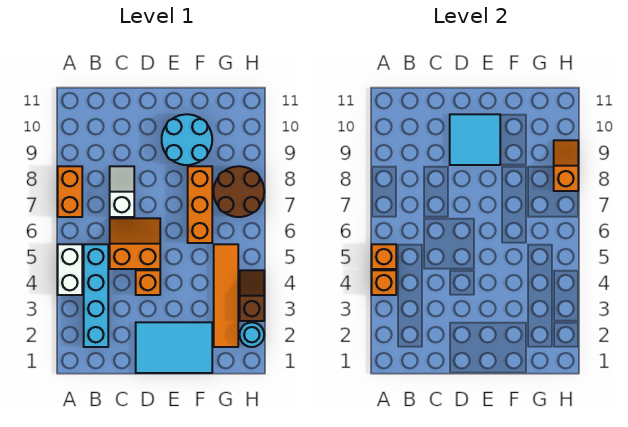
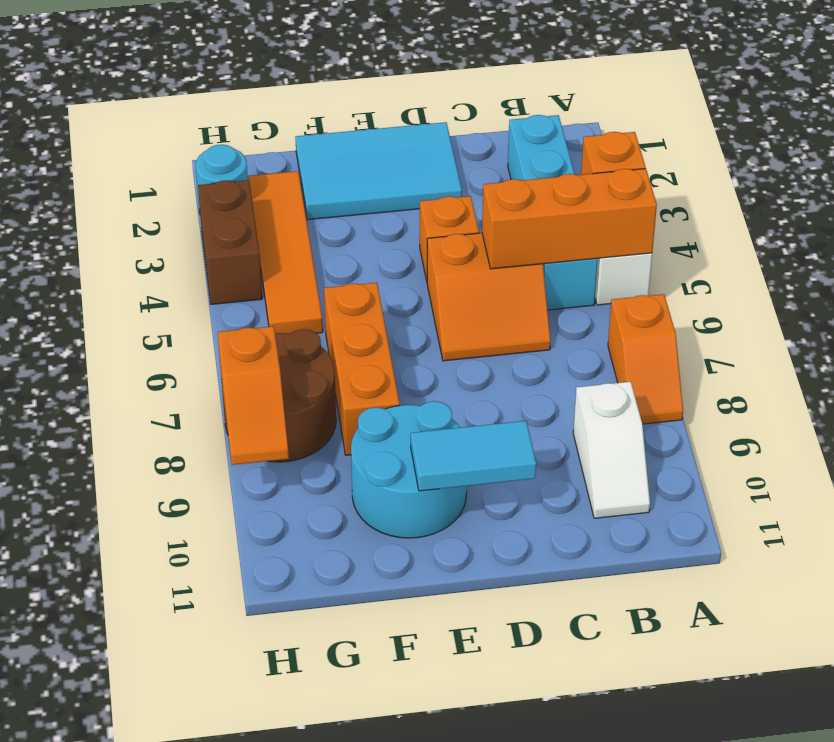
orange brick A5 level 2 -> orange brick A5:C5 level 2
orange brick A7:A8 level 1 -> orange slope A7:A8 level 1 top 7
white slope C7:C8 level 1 top 7 -> white slope B9:B10 level 1 top 9
cyan tile D9:E10 level 2 -> cyan tile D10:E10 level 2
brown slope H3:H4 level 1 top 3 -> brown brick H3:H4 level 1

